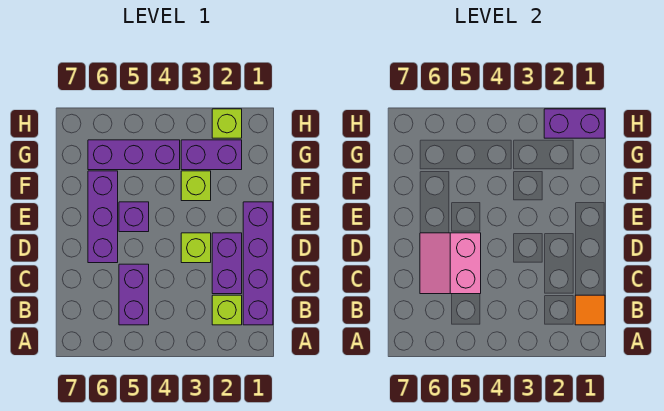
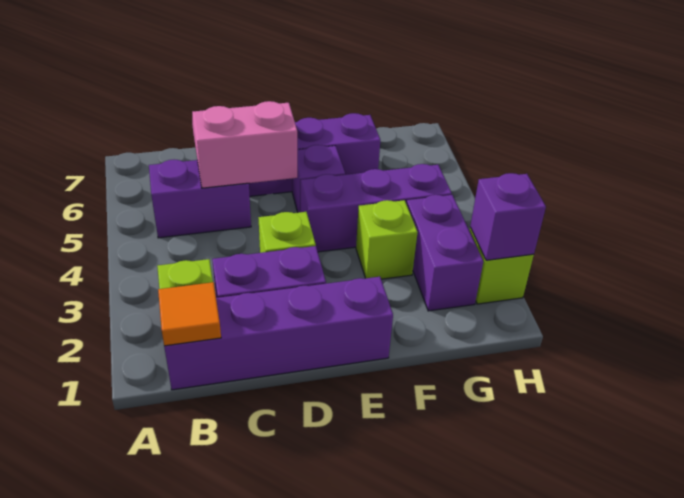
purple brick G4:G6 level 1 -> purple brick E4:G4 level 1
purple brick H1:H2 level 2 -> purple brick H2 level 2

